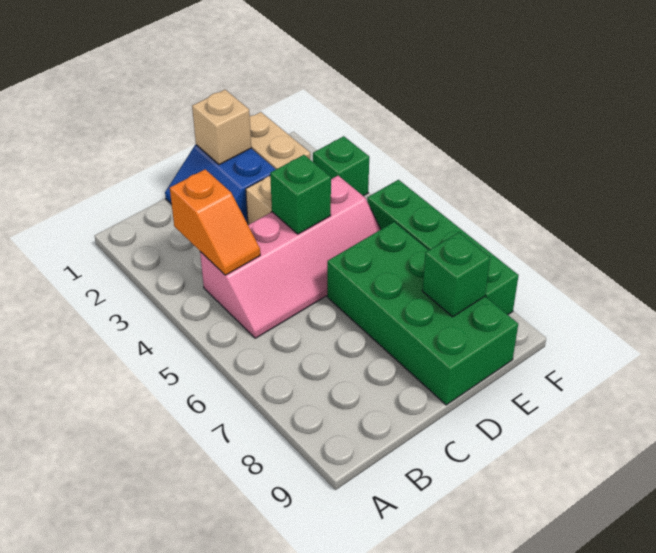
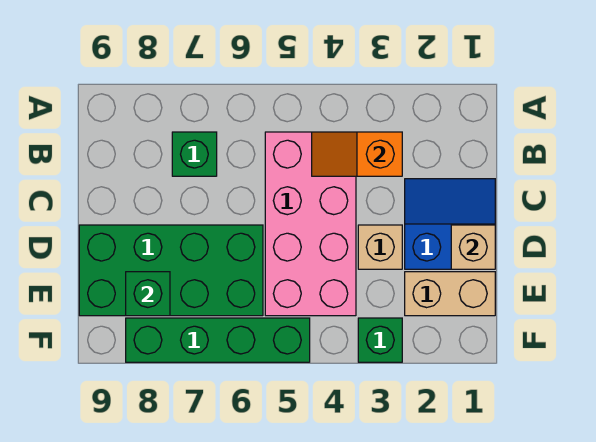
pink slope B4:E5 level 1 top 4 -> pink brick B4:E5 level 1
green brick D4 level 2 -> green brick B7 level 1

